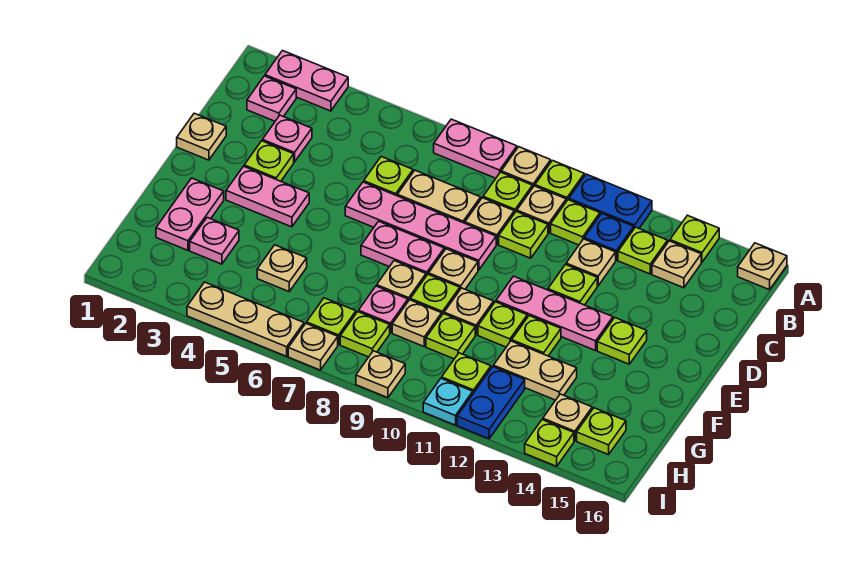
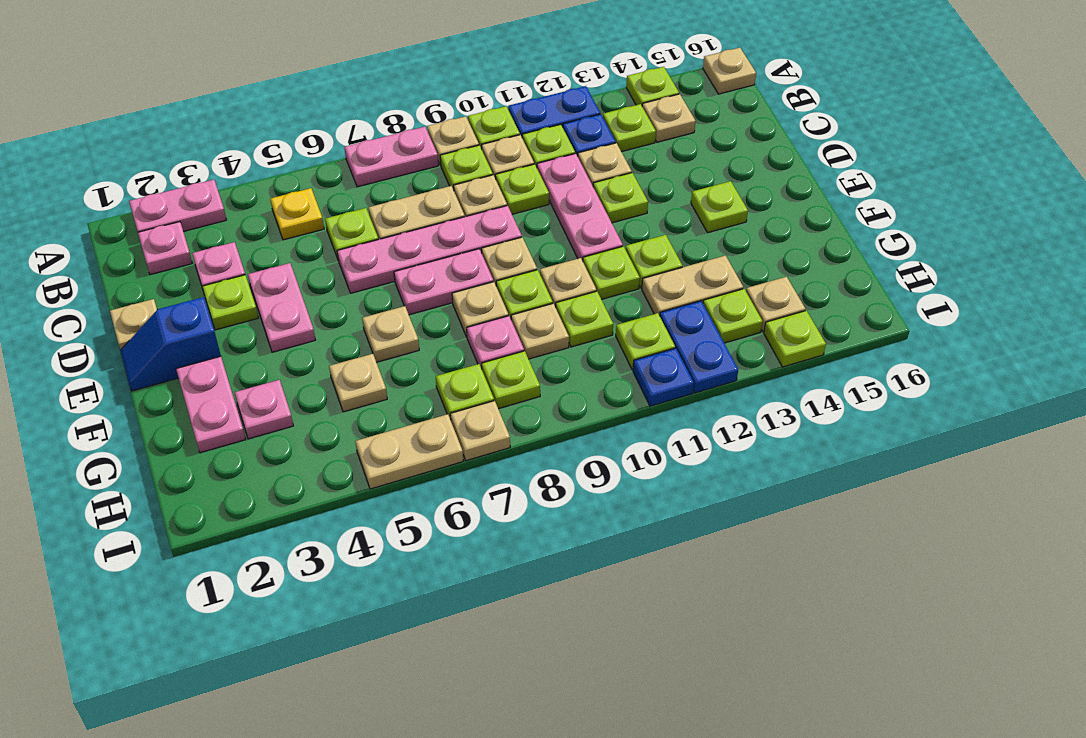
none -> yellow plate B5 level 1
none -> blue slope E1:E2 level 1 top 2
pink plate E3:E4 level 1 -> pink plate D4:E4 level 1
pink plate E11:E13 level 1 -> pink plate C11:E11 level 1
lime plate H15 level 1 -> lime plate H13 level 1
tan plate I4:I6 level 1 -> tan plate I5:I6 level 1
tan plate I9 level 1 -> tan plate F6 level 1
cyan plate I11 level 1 -> blue plate I11 level 1

